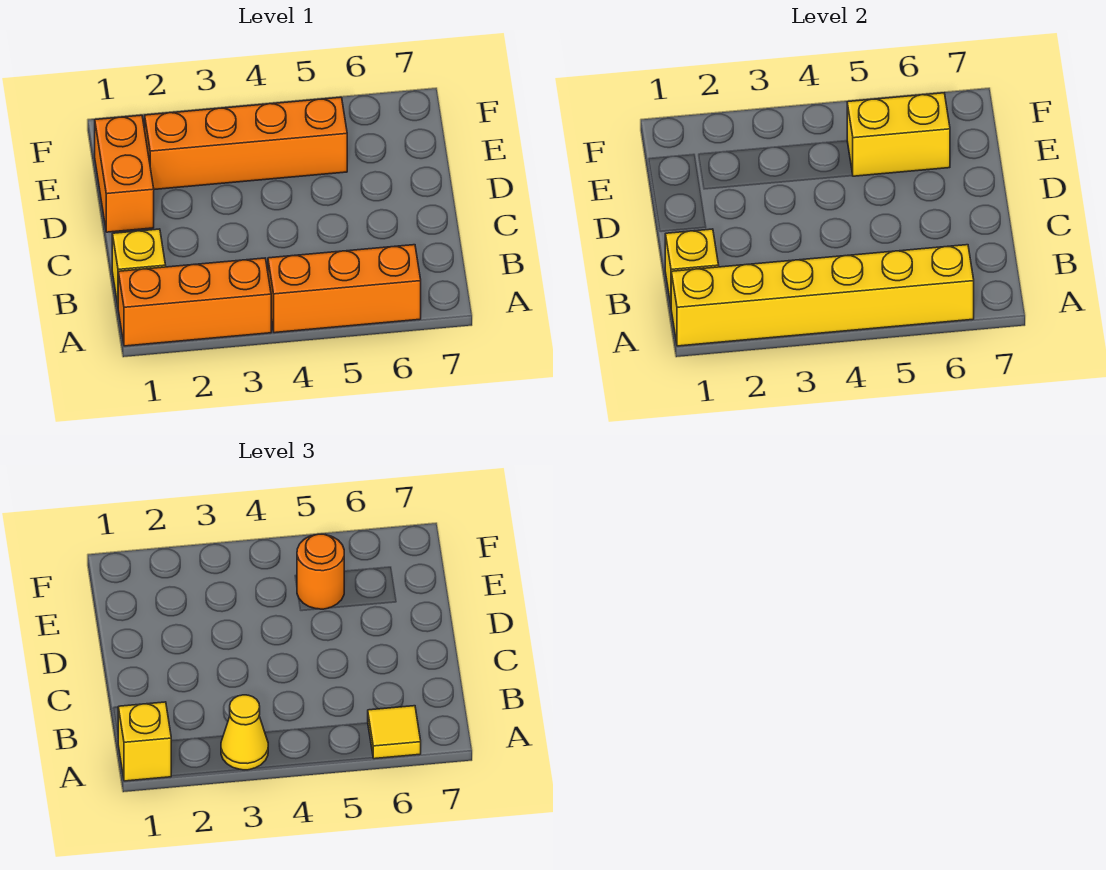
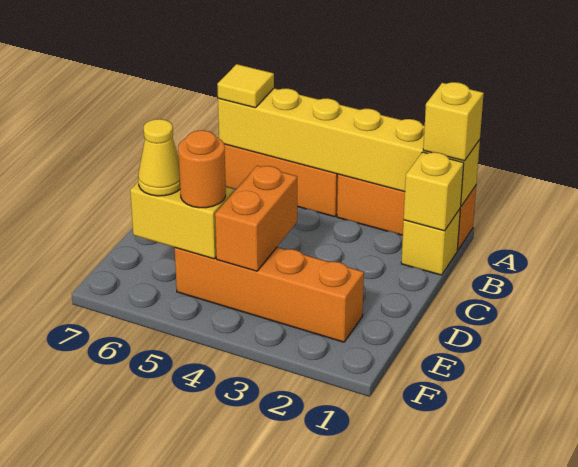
yellow cone A3 level 3 -> yellow cone E6 level 3
orange brick D1:E1 level 1 -> orange brick D4:E4 level 2

